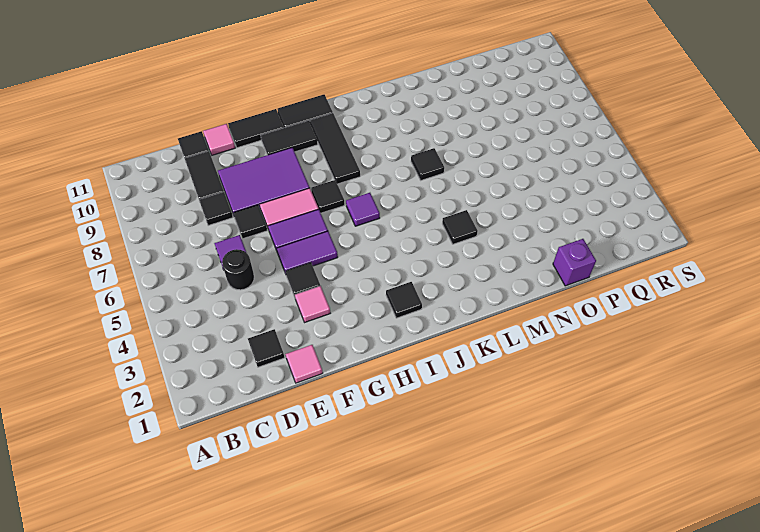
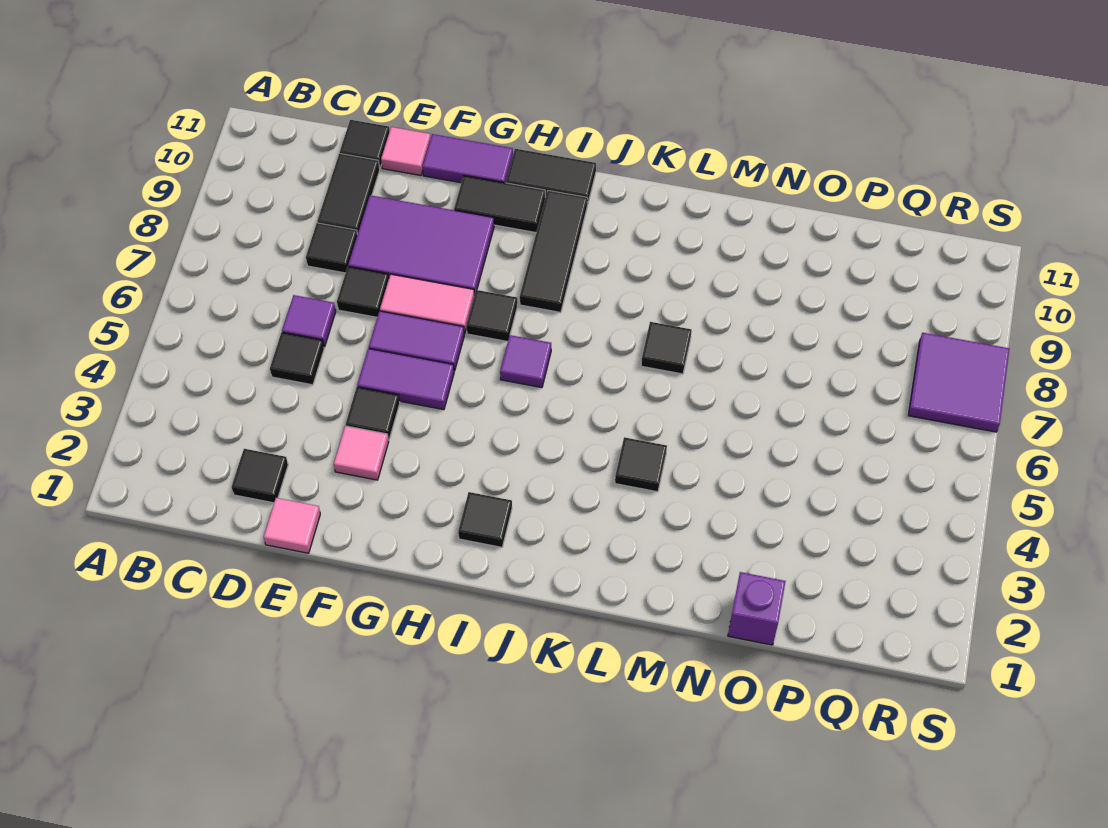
black round brick D5 level 1 -> black tile D5 level 1
black tile F11:G11 level 1 -> purple tile F11:G11 level 1
none -> purple tile R7:S8 level 1

